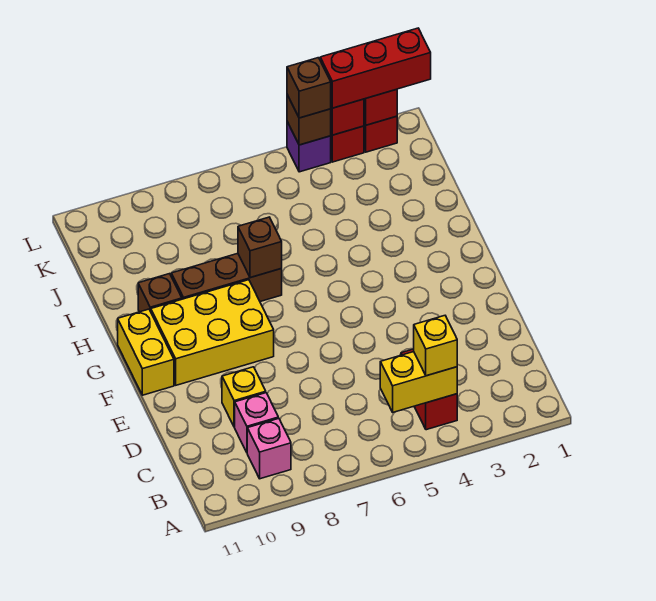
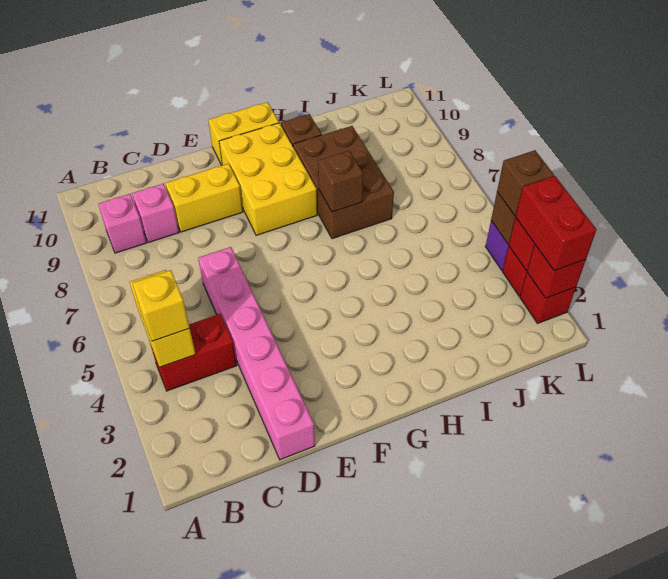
none -> pink brick D1:D6 level 1
yellow brick D9 level 1 -> yellow brick D9:E9 level 1
brown brick H7:H9 level 1 -> brown brick H7:I9 level 1
red brick L1:L3 level 3 -> red brick L2:L3 level 3

